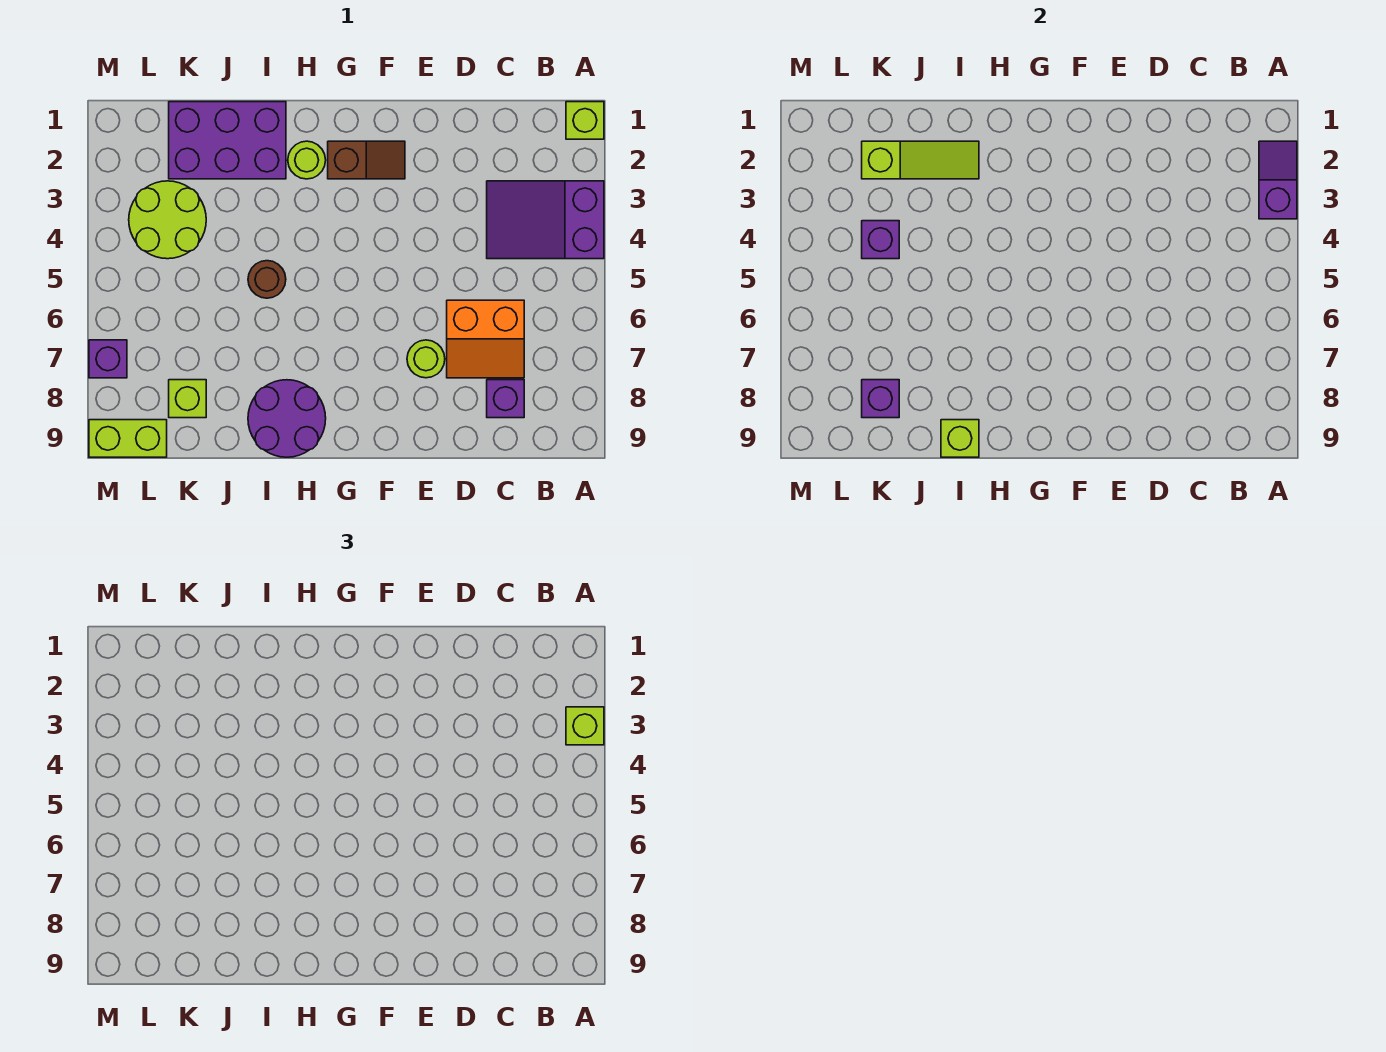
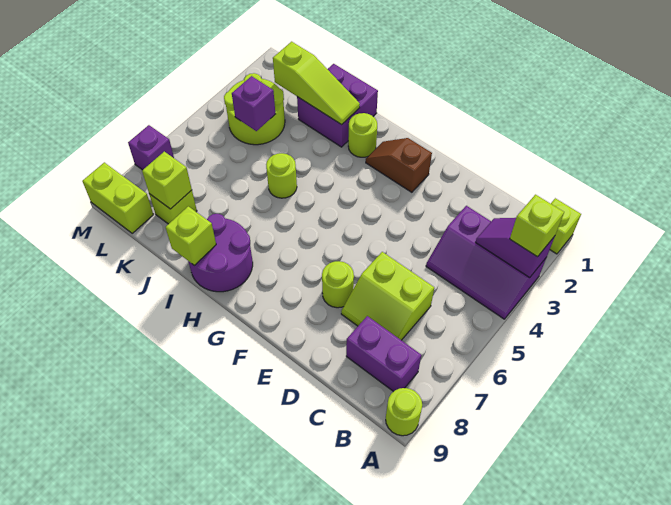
purple slope A2:A3 level 2 top 3 -> purple slope A3:B3 level 2 top A
purple slope A3:C4 level 1 top A -> purple slope A3:C4 level 1 top 3
none -> lime round brick A9 level 1
orange slope C6:D7 level 1 top 6 -> lime slope C6:D7 level 1 top 6
purple brick C8 level 1 -> purple brick B8:C8 level 1
brown slope F2:G2 level 1 top G -> brown slope F2:G2 level 1 top F
purple brick I1:K2 level 1 -> purple brick I1:J2 level 1
brown round brick I5 level 1 -> lime round brick I5 level 1
purple brick K8 level 2 -> lime brick K8 level 2

